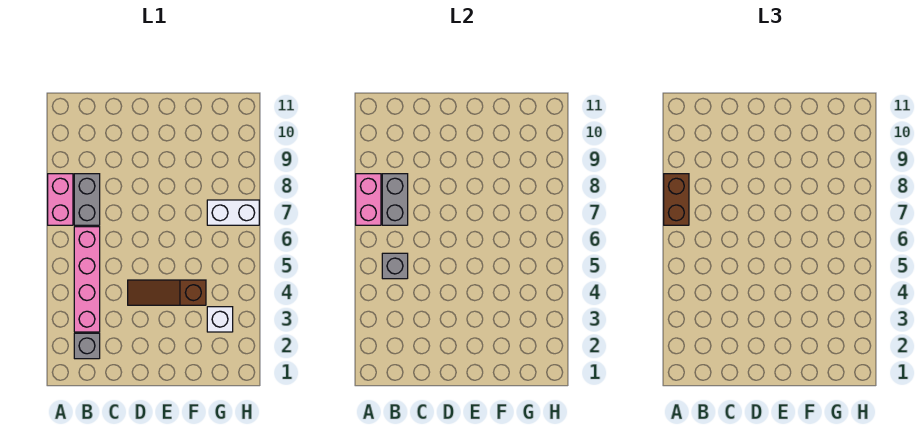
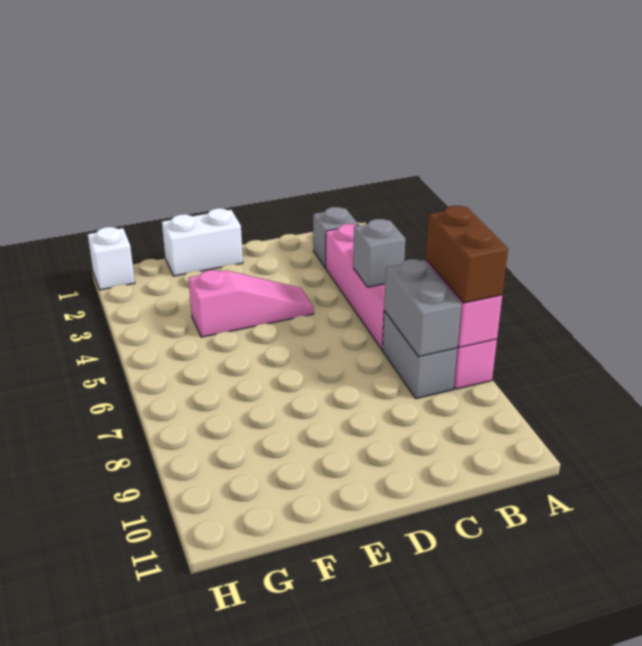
brown slope D4:F4 level 1 top F -> pink slope D4:F4 level 1 top F
white brick G3 level 1 -> white brick H1 level 1
white brick G7:H7 level 1 -> white brick E1:F1 level 1

